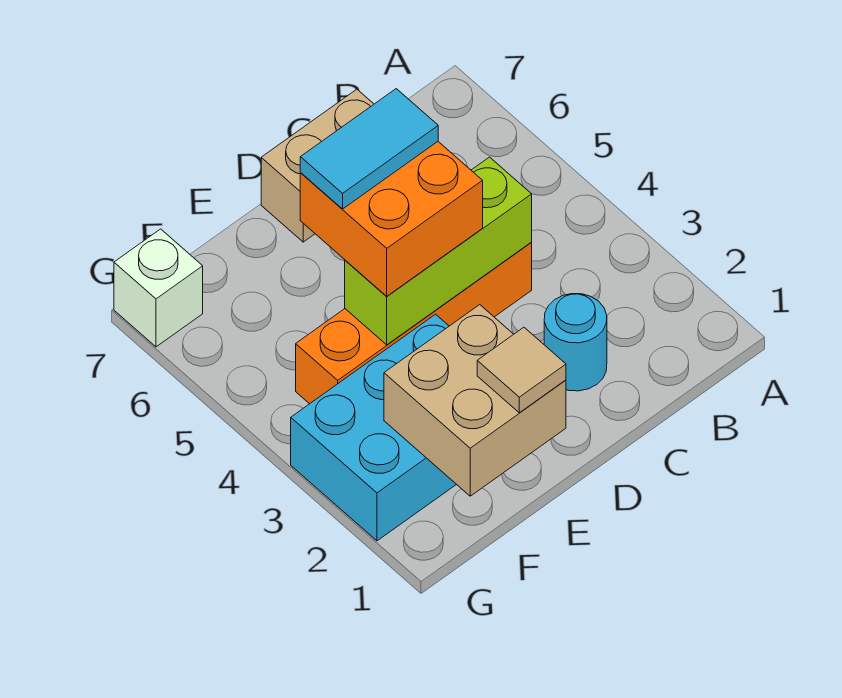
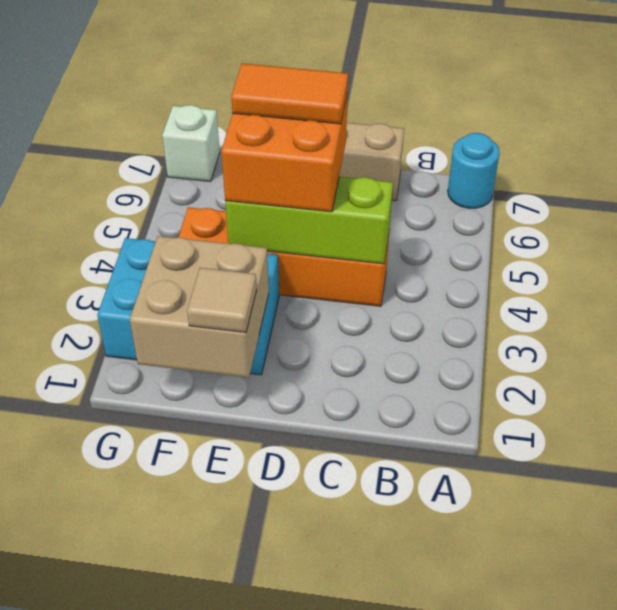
cyan round brick C2 level 1 -> cyan round brick A7 level 1
cyan tile D5:E5 level 4 -> orange tile D5:E5 level 4

